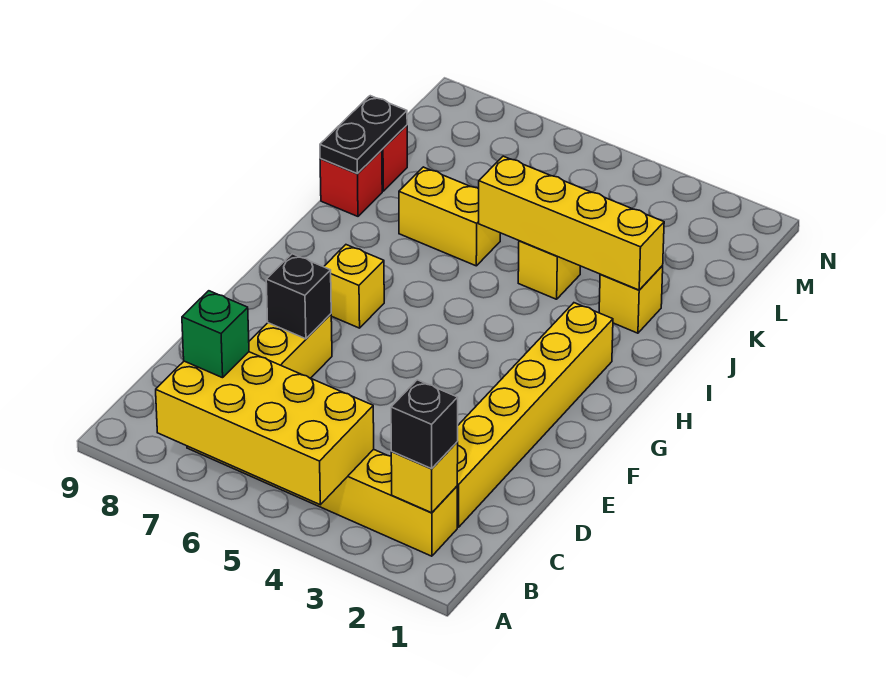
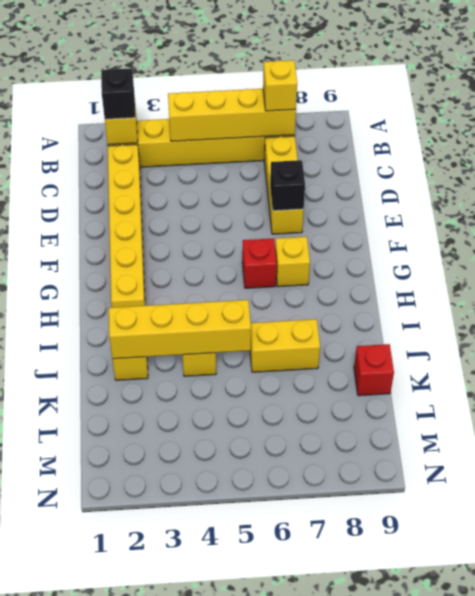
yellow brick A4:B7 level 2 -> yellow brick B4:B7 level 2
green brick B7 level 3 -> yellow brick B7 level 3
red brick J9 level 1 -> red brick G6 level 1
black plate J9:K9 level 2 -> none

